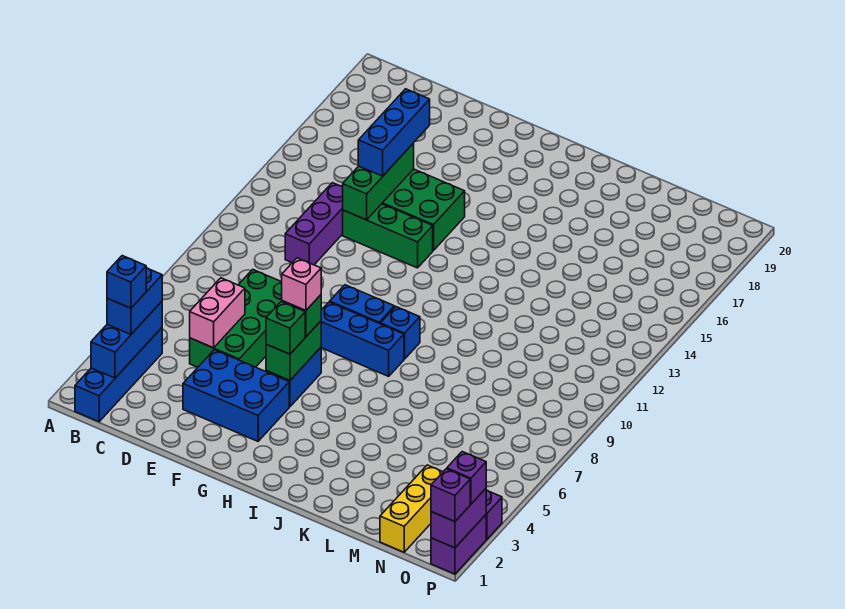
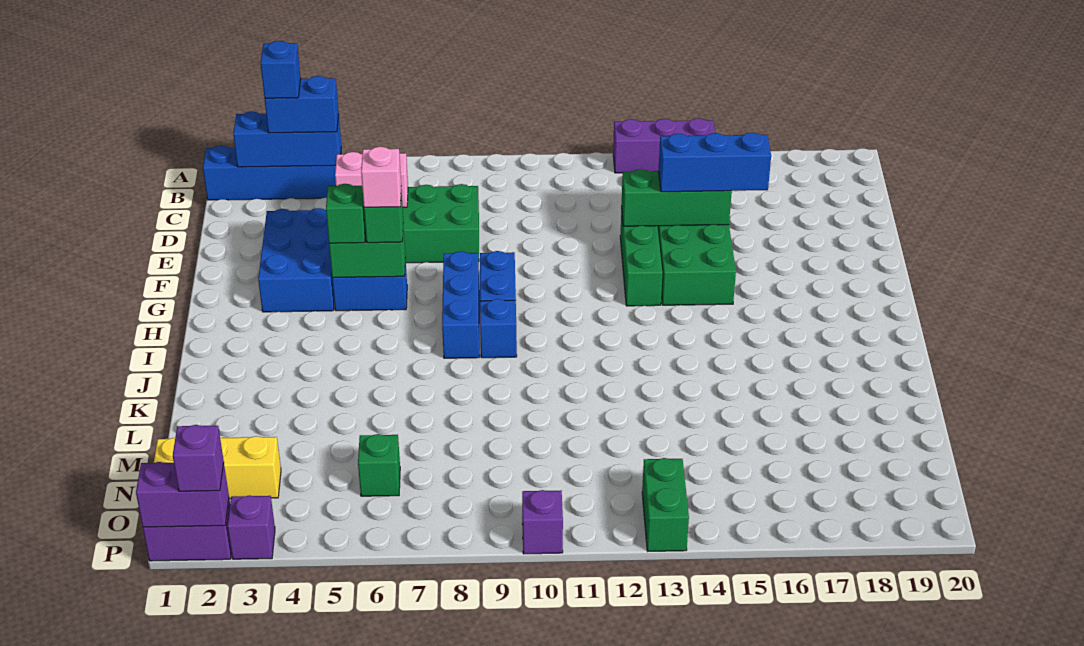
purple brick D11:D13 level 1 -> purple brick A13:A15 level 1
none -> green brick N6 level 1
none -> green brick O13:P13 level 1
purple brick P1 level 3 -> purple brick P10 level 1

